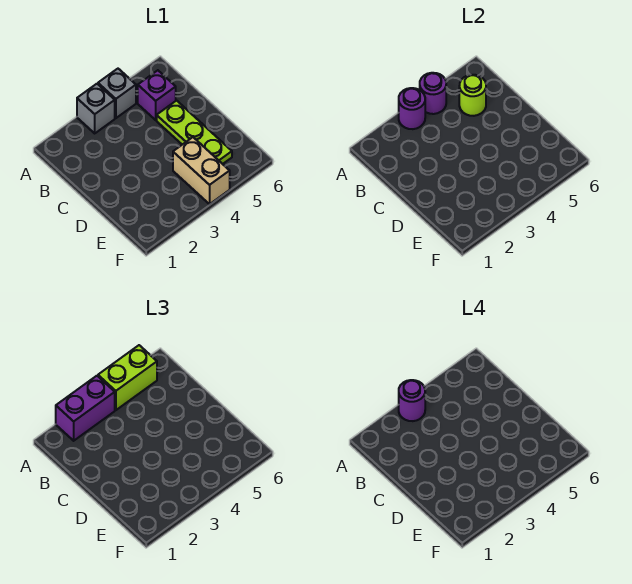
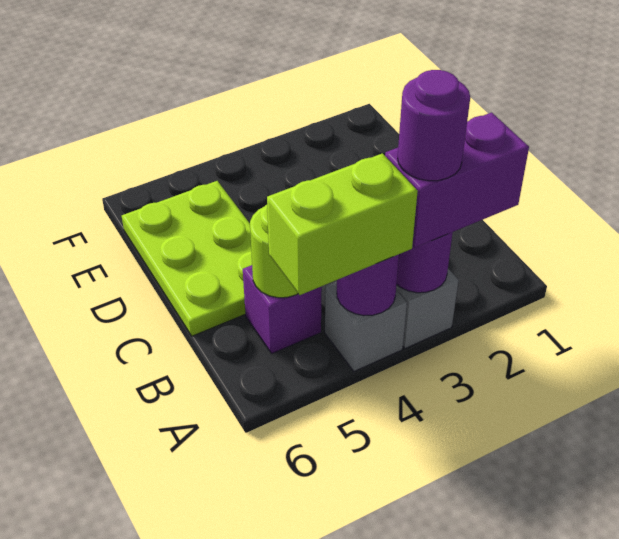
lime plate C5:E5 level 1 -> lime plate C5:E6 level 1
tan brick E4:F4 level 1 -> none

